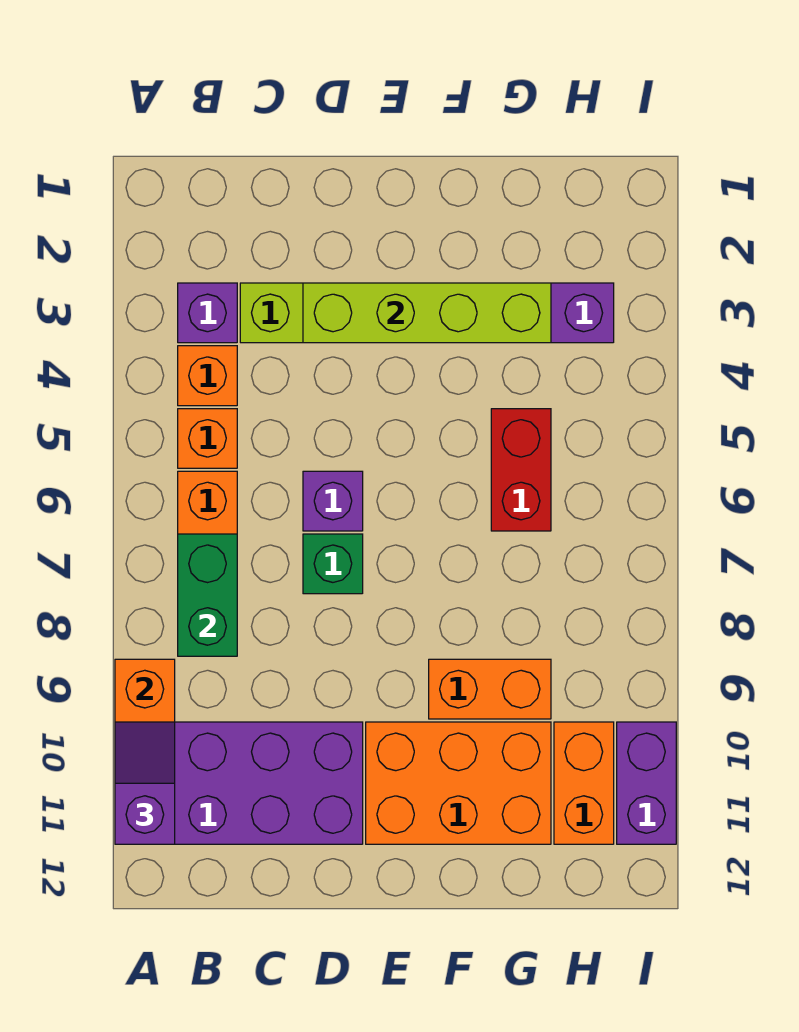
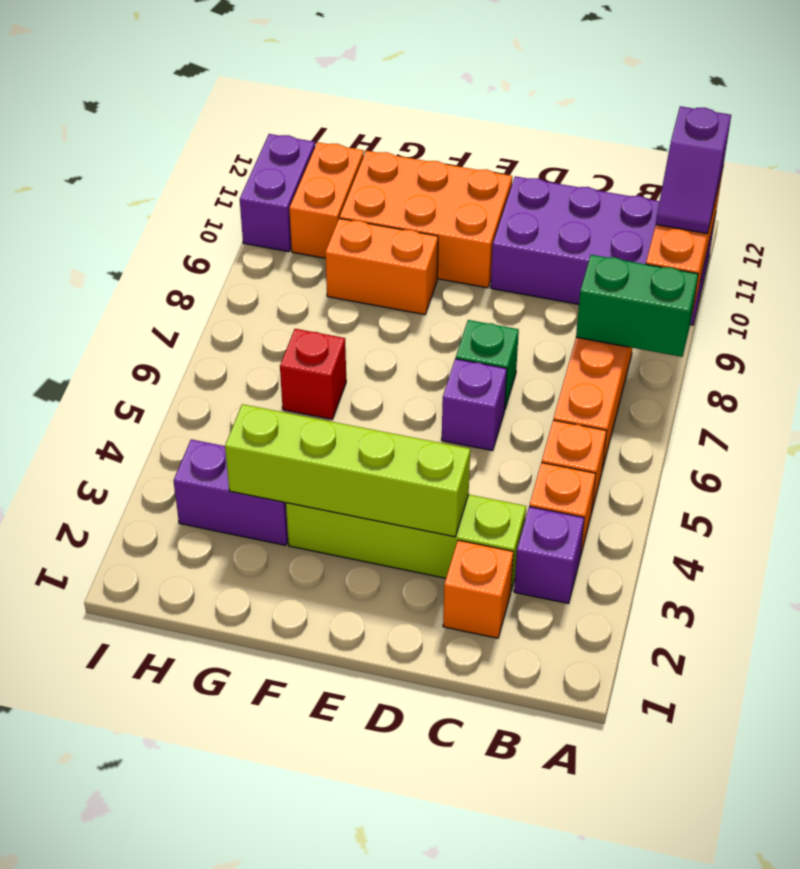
green brick B7:B8 level 2 -> green brick A8:B8 level 2
none -> orange brick C2 level 1
red brick G5:G6 level 1 -> red brick G6 level 1

